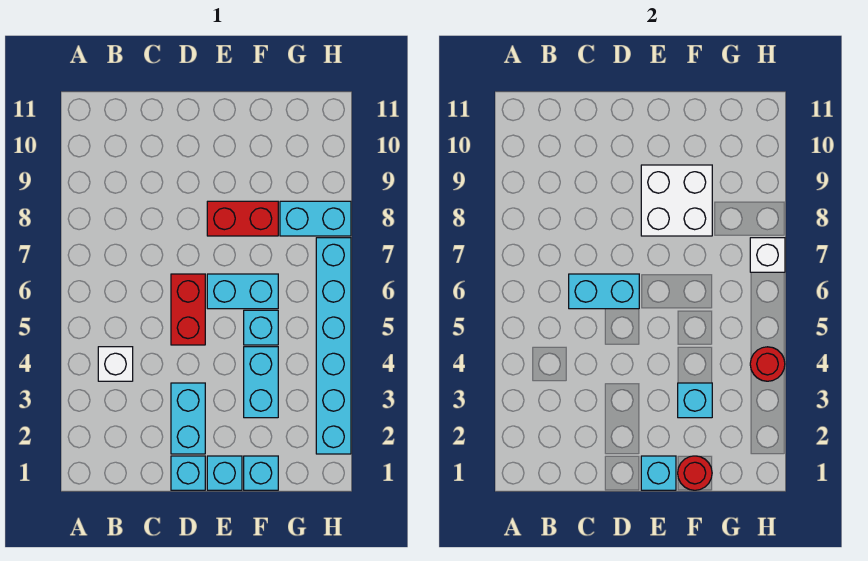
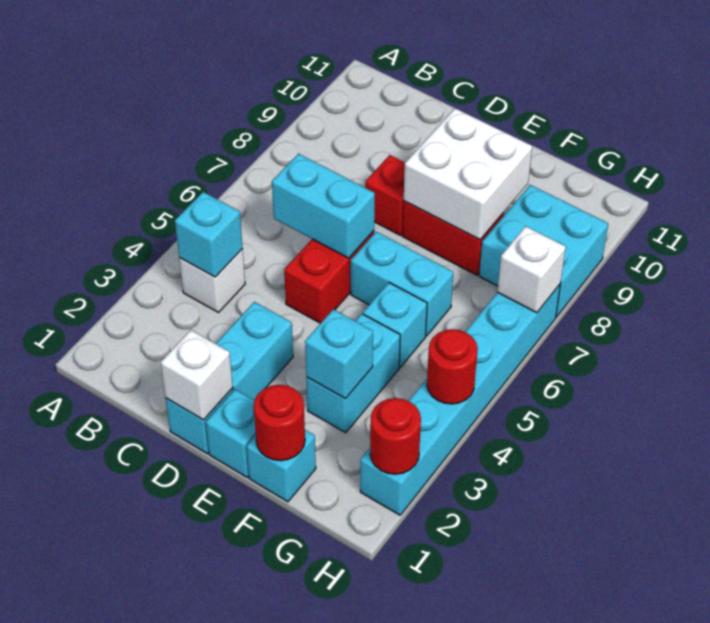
none -> white brick D1 level 2
none -> red brick D8 level 1
cyan brick E1 level 2 -> cyan brick B4 level 2
cyan brick G8:H8 level 1 -> cyan brick G8:H9 level 1
none -> red round brick H2 level 2

